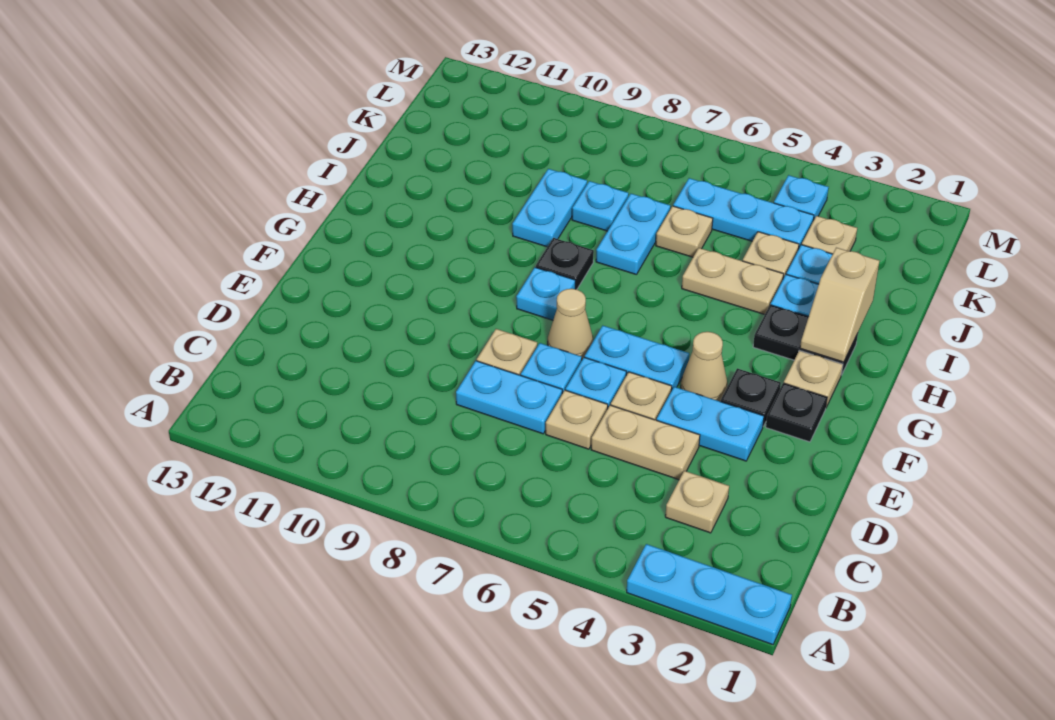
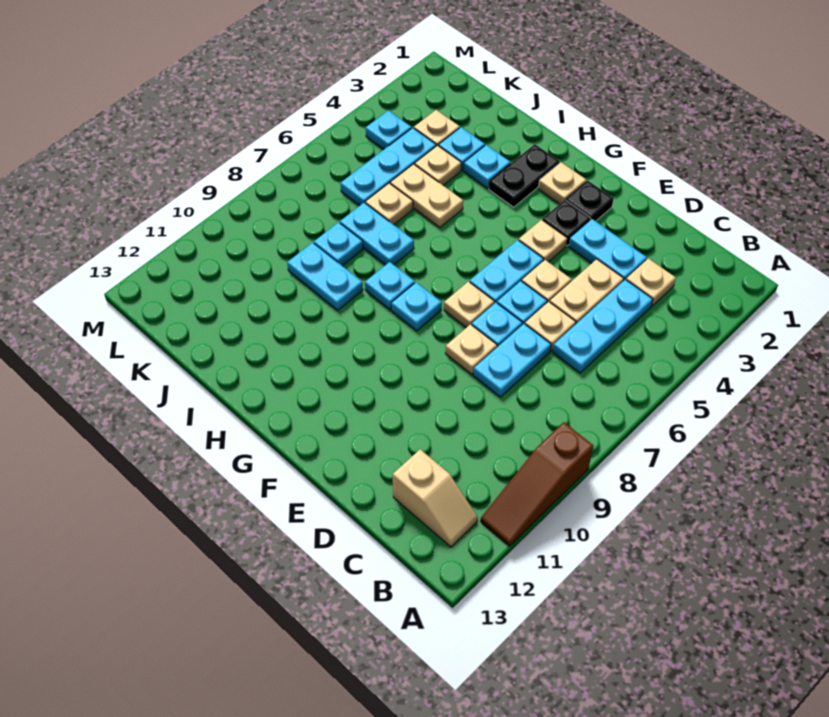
cyan plate A1:A3 level 1 -> cyan plate C4:C6 level 1
none -> brown slope A9:A11 level 1 top 9
cyan plate E3:E4 level 1 -> cyan plate D3:E3 level 1
tan cone F4 level 1 -> tan plate F4 level 1
tan cone F7 level 1 -> tan plate F7 level 1
tan slope H2:I2 level 2 top I -> tan slope B12:C12 level 1 top C
black plate H8 level 1 -> cyan plate H8 level 1
tan plate I4:I5 level 1 -> tan plate I5:J5 level 1

